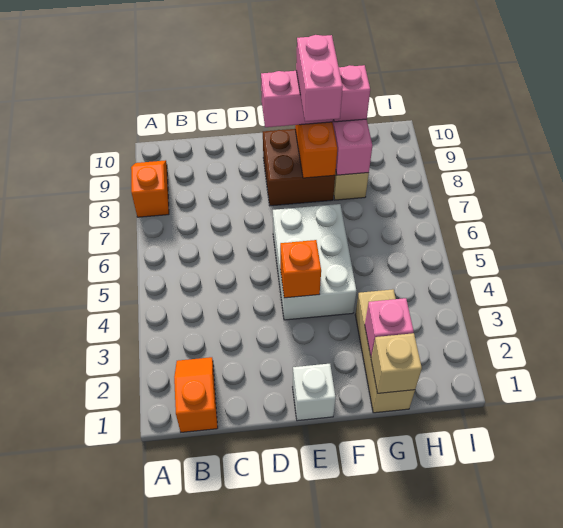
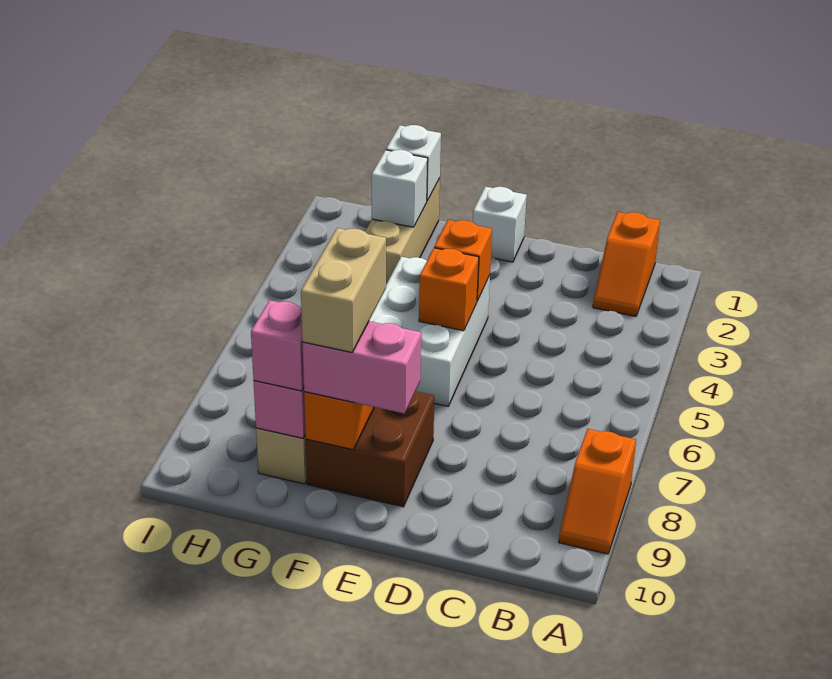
none -> orange brick E5 level 2
pink brick F8:F9 level 4 -> tan brick F8:F9 level 4
tan brick G1 level 2 -> white brick G1 level 2
pink brick G2 level 2 -> white brick G2 level 2

